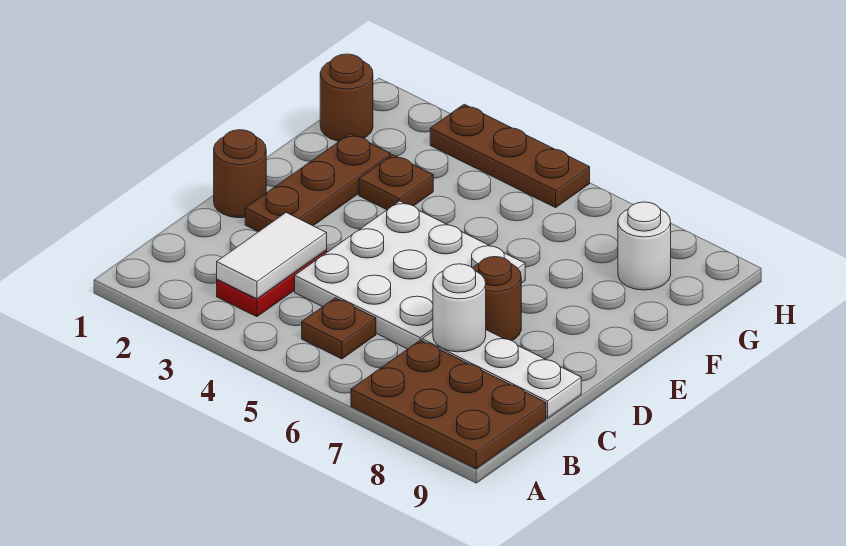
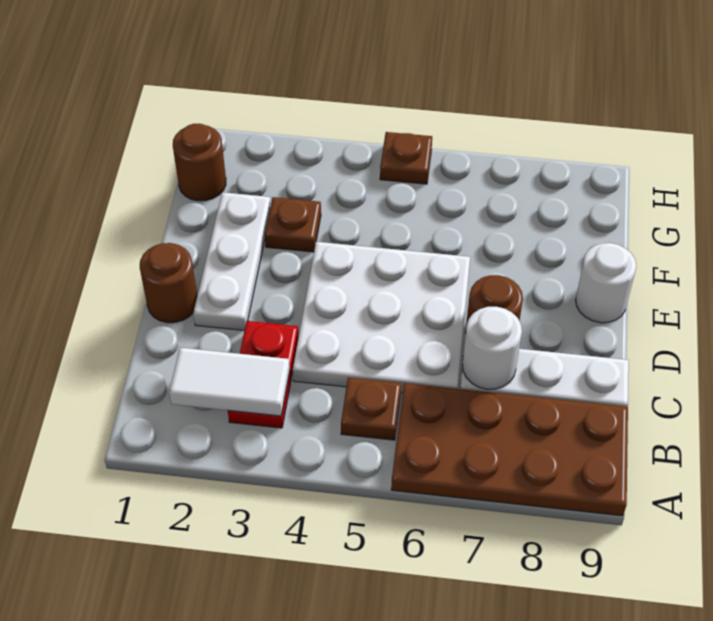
brown plate A7:B9 level 1 -> brown plate A6:B9 level 1
white tile B3:C3 level 2 -> white tile B2:B3 level 2
brown plate D2:F2 level 1 -> white plate D2:F2 level 1
white round brick G8 level 1 -> white round brick E9 level 1
brown plate H3:H5 level 1 -> brown plate H5 level 1

